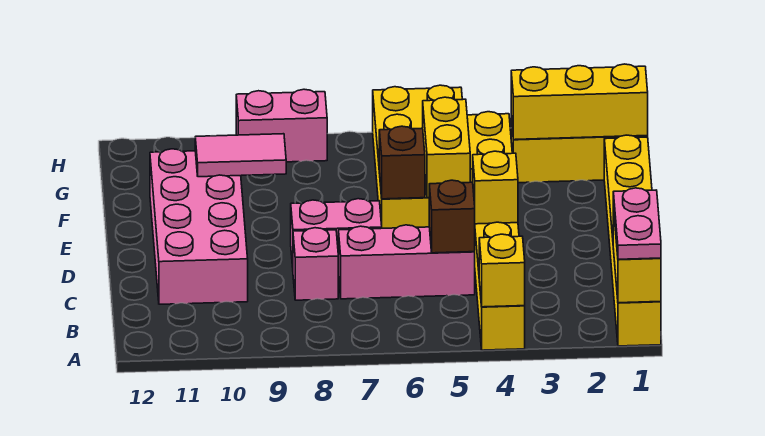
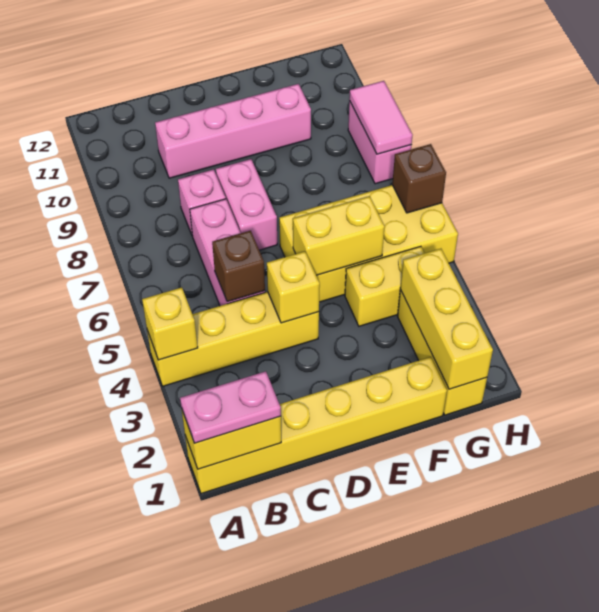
pink brick C10:F11 level 1 -> pink brick C10:F10 level 1
brown brick E6 level 2 -> brown brick H6 level 2
pink tile F9:F10 level 2 -> pink tile H8:H9 level 2

